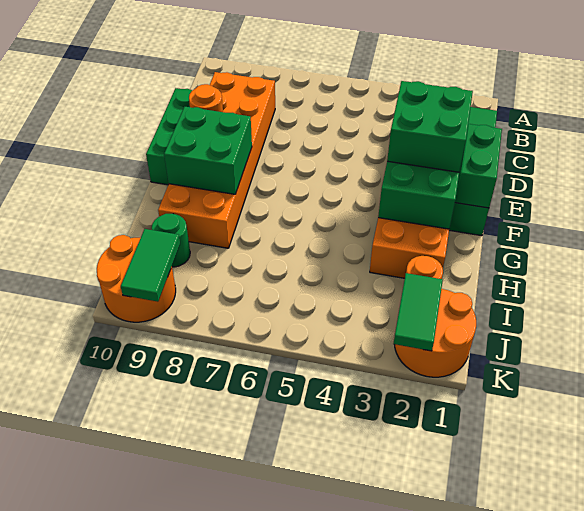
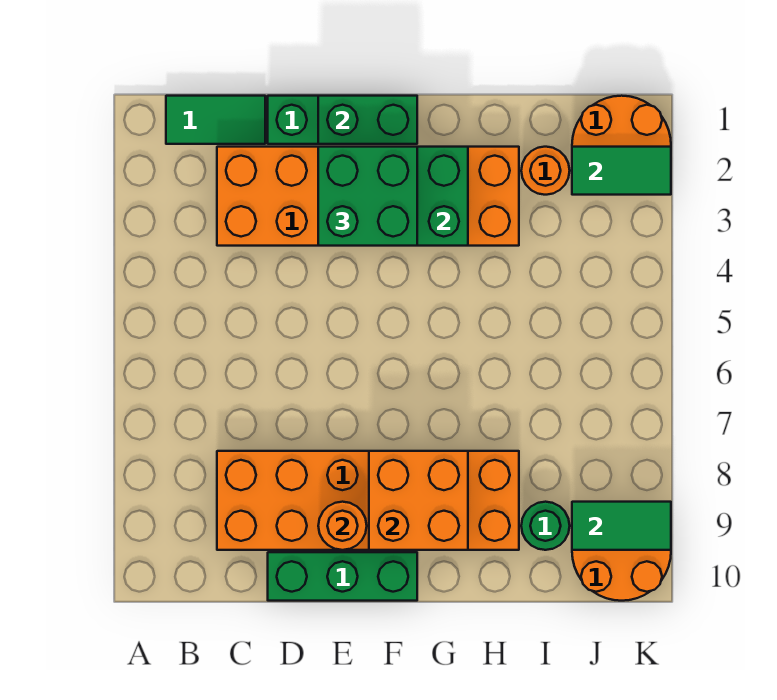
green brick F8:G9 level 2 -> orange brick F8:G9 level 2

